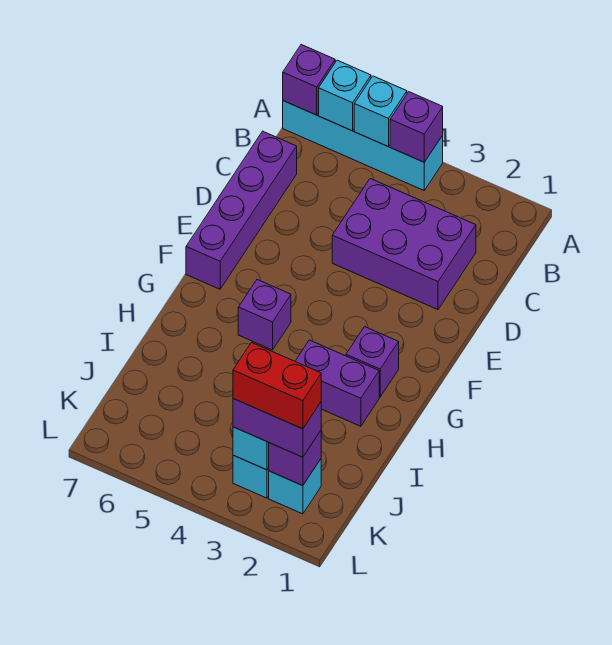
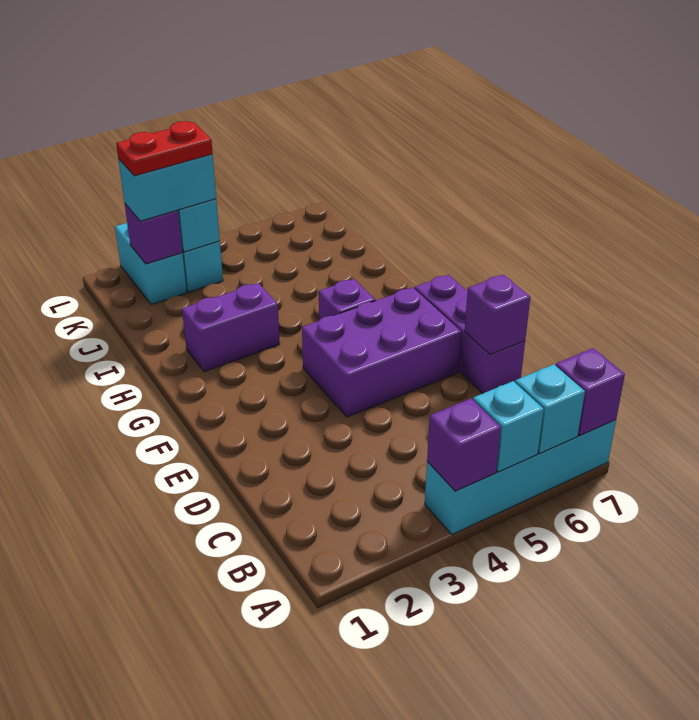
purple brick C2:D4 level 1 -> purple brick E4:F6 level 1
purple brick C7:F7 level 1 -> purple brick D7:F7 level 1
purple brick G2 level 1 -> purple brick D7 level 2
cyan brick K2 level 1 -> cyan brick K2:L2 level 1
purple brick K2:K3 level 3 -> cyan brick K2:K3 level 3
red brick K2:K3 level 4 -> red plate K2:K3 level 4

